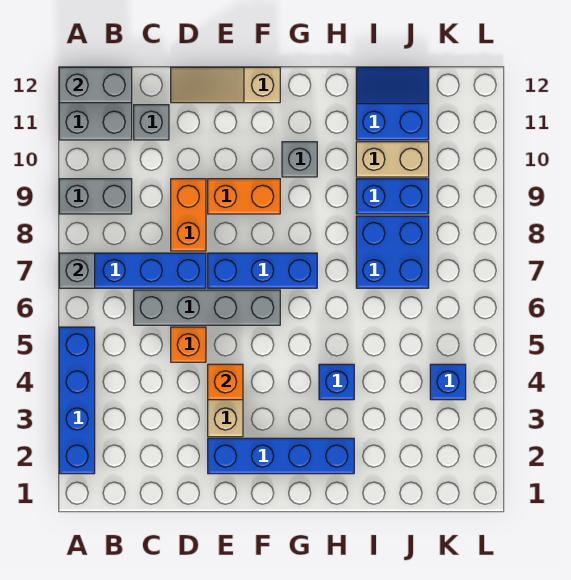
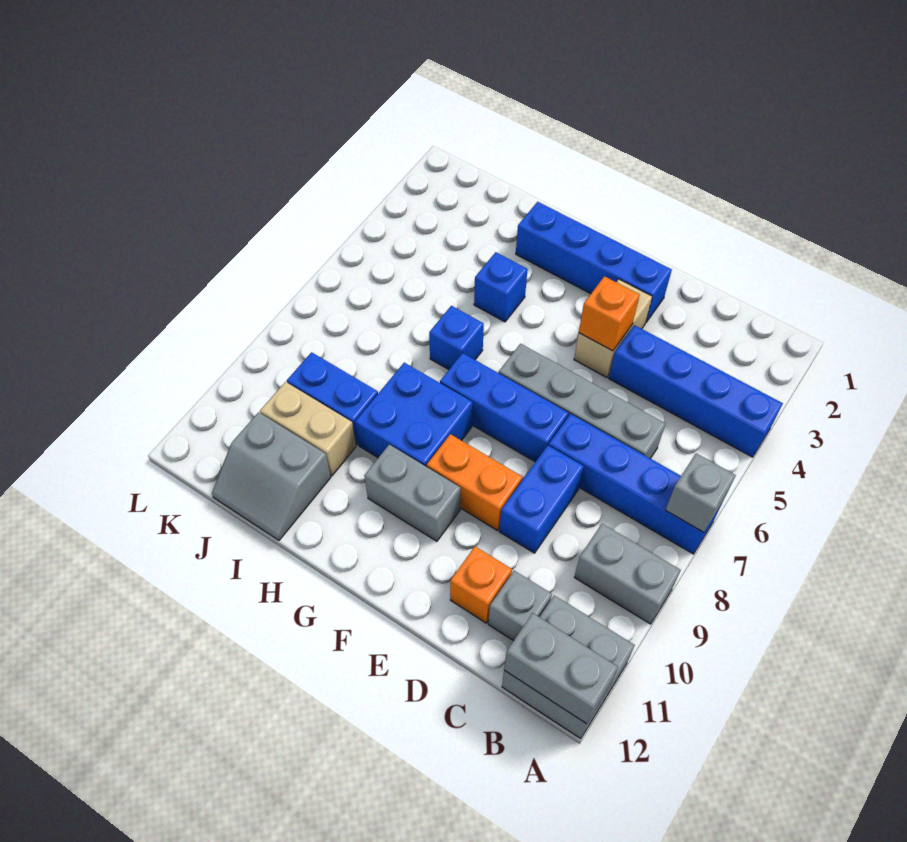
blue brick A2:A5 level 1 -> blue brick A4:D4 level 1
orange brick D5 level 1 -> orange brick D11 level 1
orange brick D8:D9 level 1 -> blue brick D8:D9 level 1
tan slope D12:F12 level 1 top F -> none
grey brick G10 level 1 -> grey brick F10:G10 level 1
blue brick I7:J8 level 1 -> blue brick G8:H9 level 1
blue slope I11:J12 level 1 top 11 -> grey slope I11:J12 level 1 top 11
blue brick K4 level 1 -> blue brick H6 level 1

